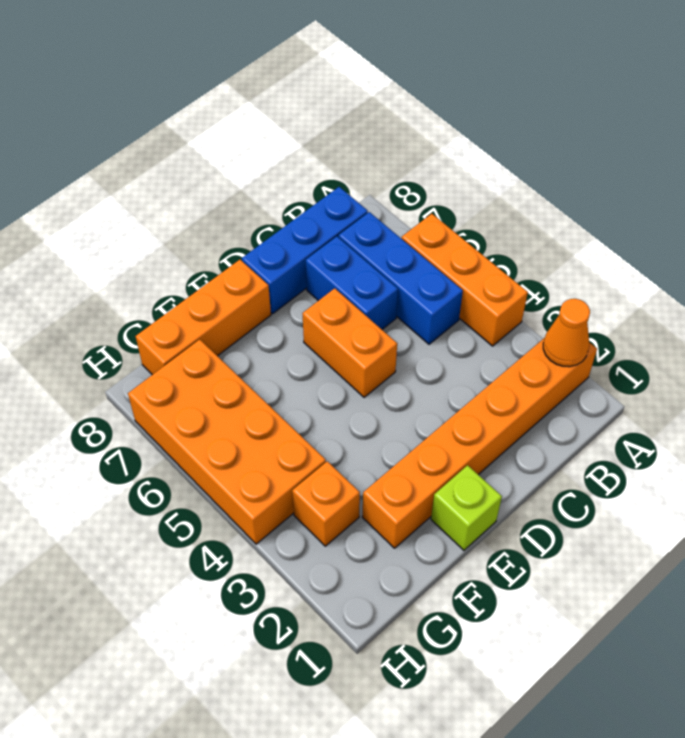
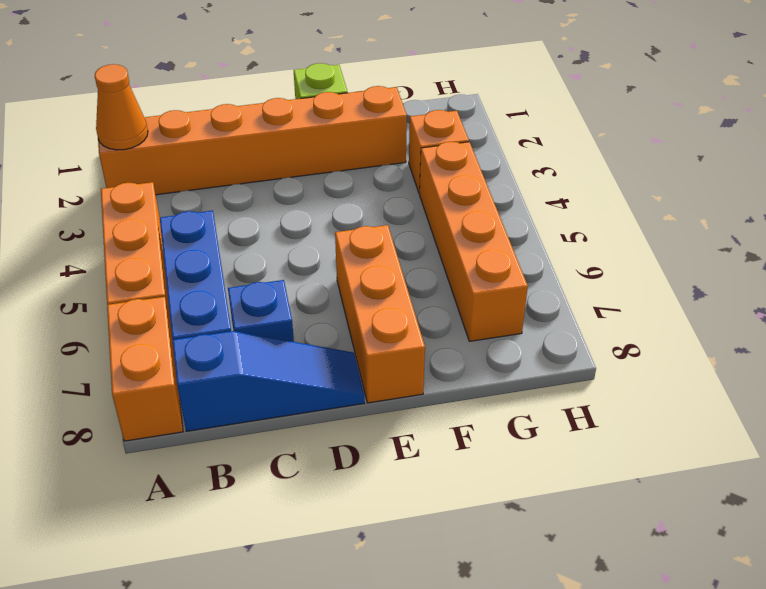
blue brick B8:D8 level 1 -> blue slope B8:D8 level 1 top B
blue brick C6:C7 level 1 -> blue brick C7 level 1
orange brick D5:D6 level 1 -> orange brick A7:A8 level 1
orange brick E8:G8 level 1 -> orange brick E6:E8 level 1
orange brick G4:H7 level 1 -> orange brick G4:G7 level 1

